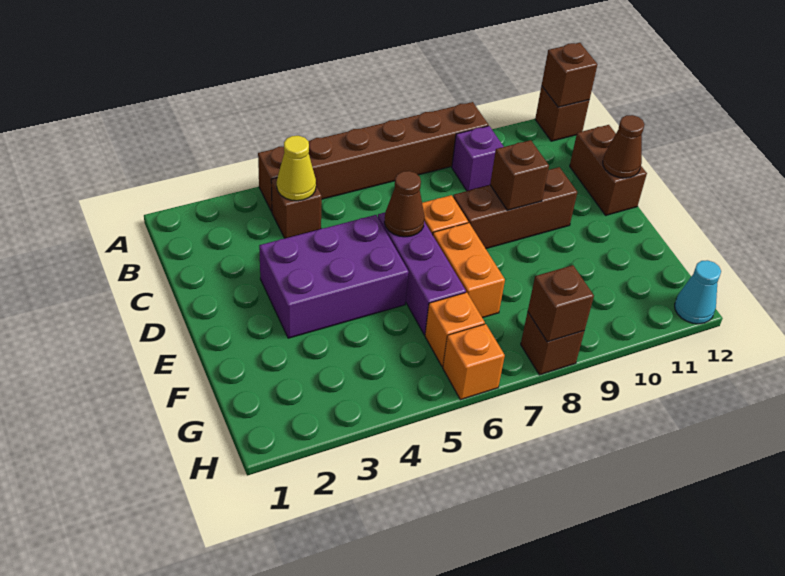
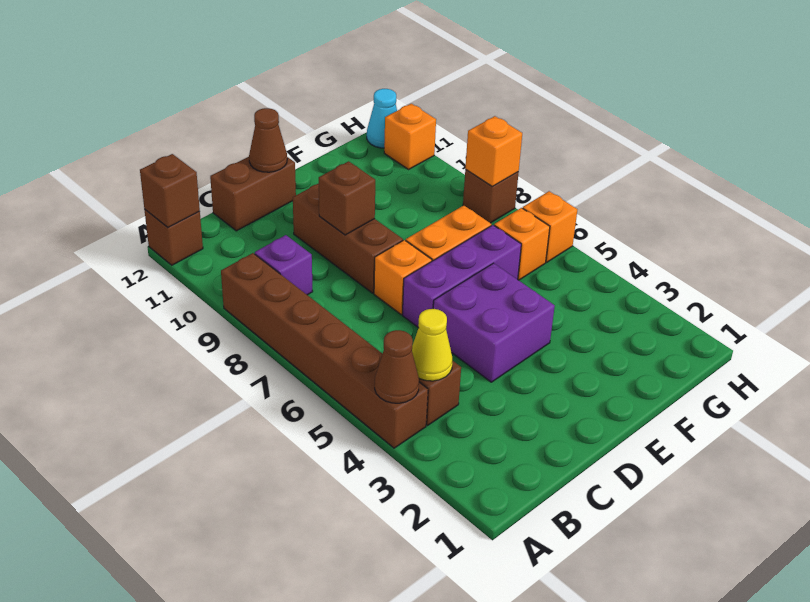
purple brick D3:E5 level 1 -> purple brick D4:E5 level 1
brown cone D6 level 2 -> brown cone A4 level 2
brown brick H8 level 2 -> orange brick H8 level 2
none -> orange brick H11 level 1

